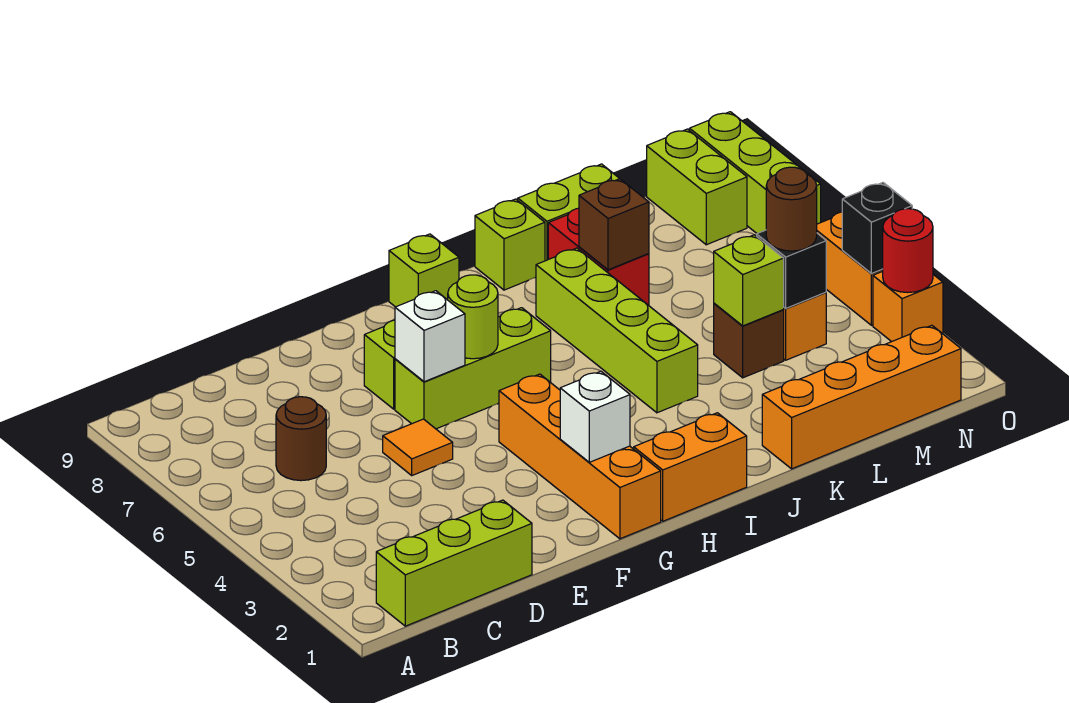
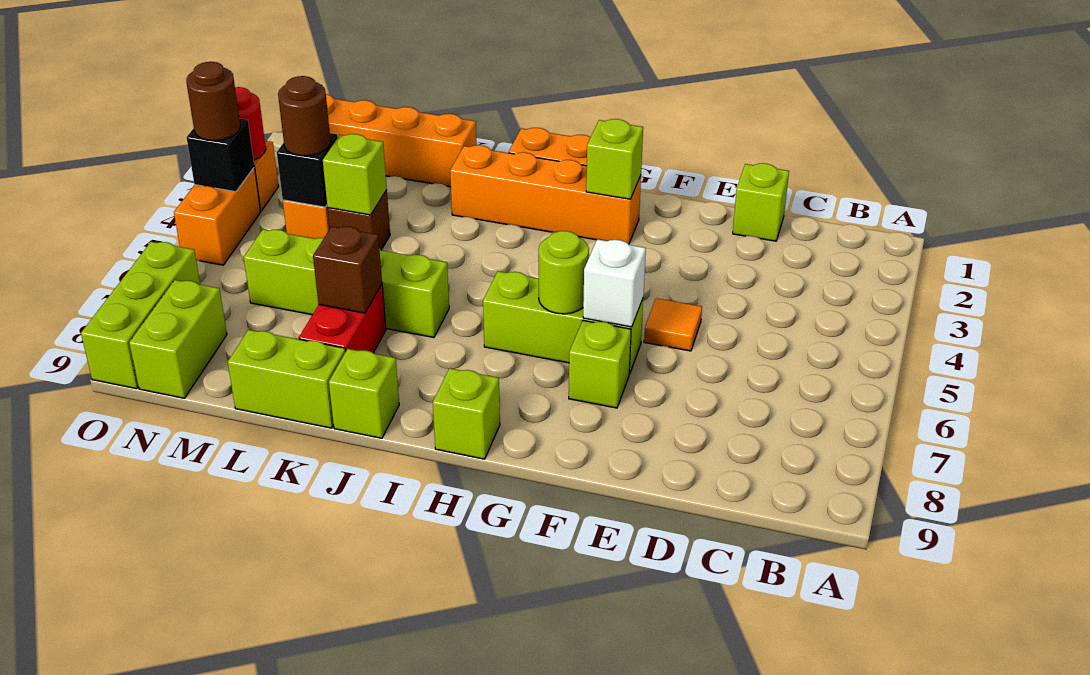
lime brick B1:D1 level 1 -> lime brick D1 level 1
brown round brick C6 level 1 -> brown round brick O4 level 3
orange brick G1:G4 level 1 -> orange brick G2:J2 level 1
white brick G2 level 2 -> lime brick G2 level 2
lime brick J4:J7 level 1 -> lime brick J6:M6 level 1

